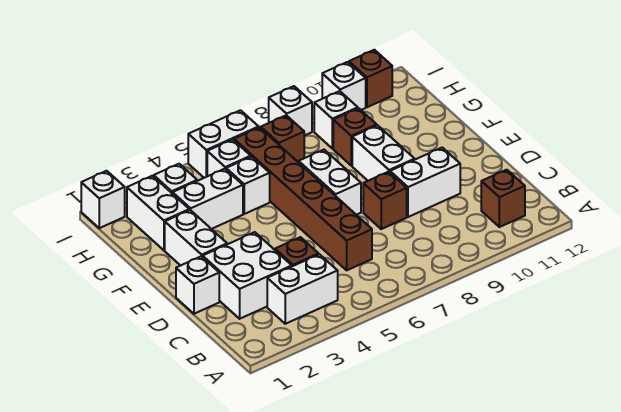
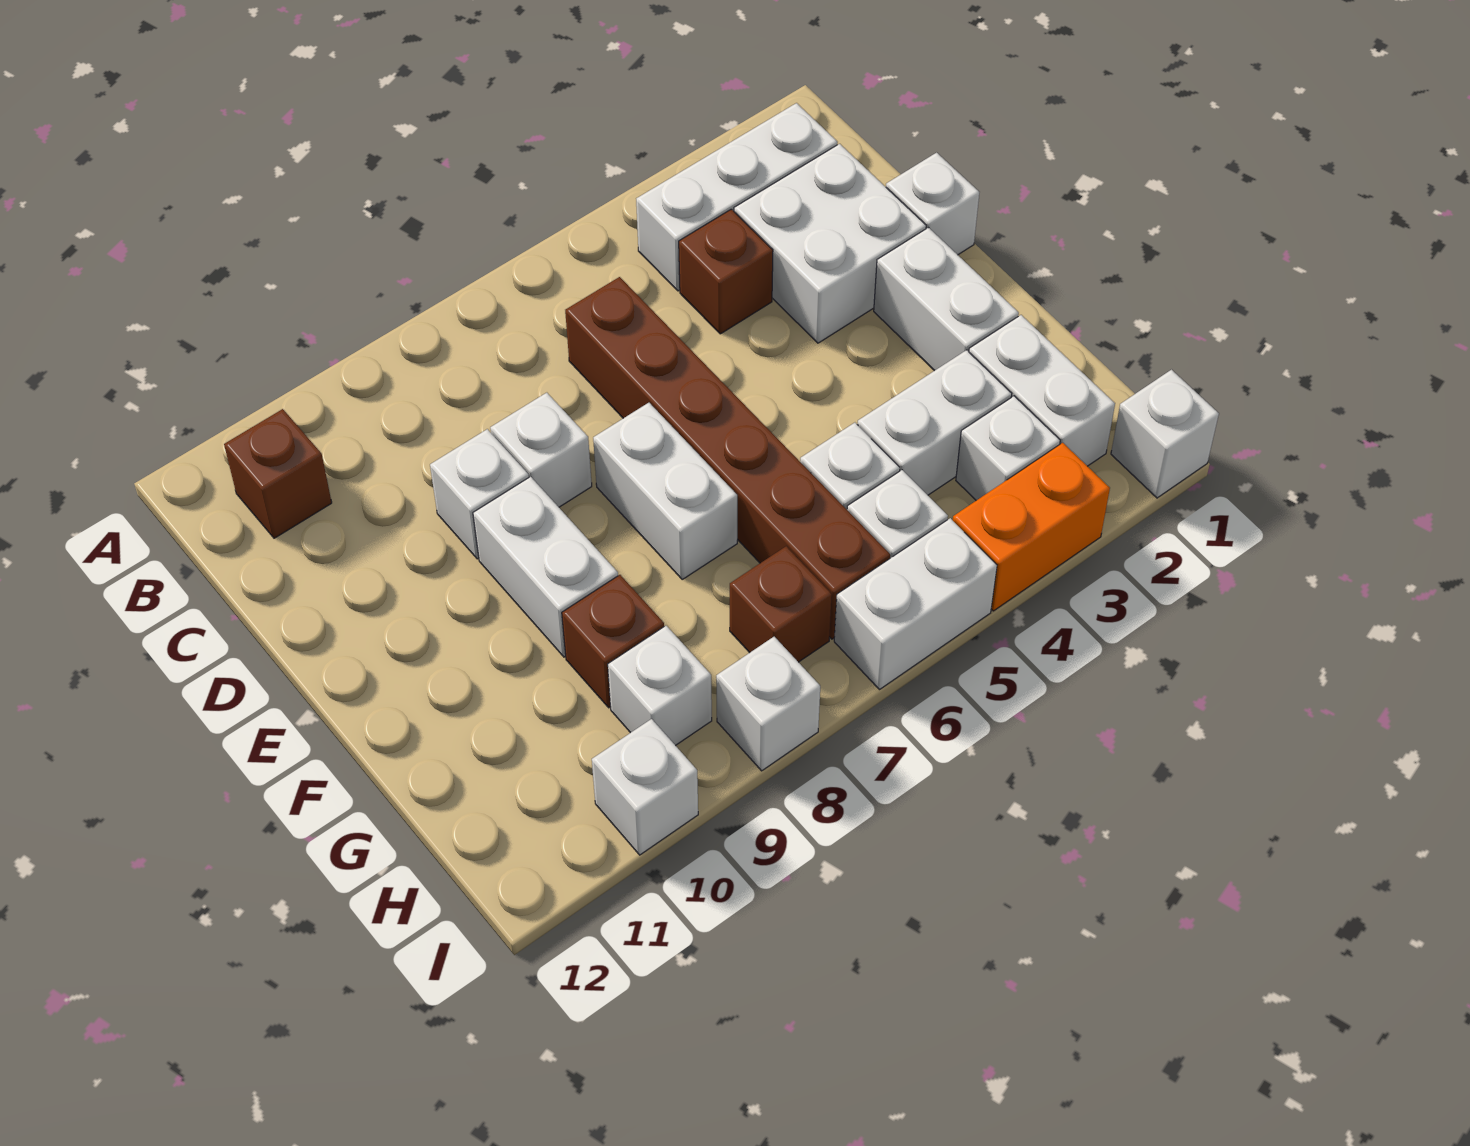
white brick B3:B4 level 1 -> white brick B2:B4 level 1
brown brick D8 level 1 -> white brick D8 level 1
white brick D9:D10 level 1 -> white brick D9 level 1
none -> orange brick I3:I4 level 1
brown brick I11 level 1 -> none

